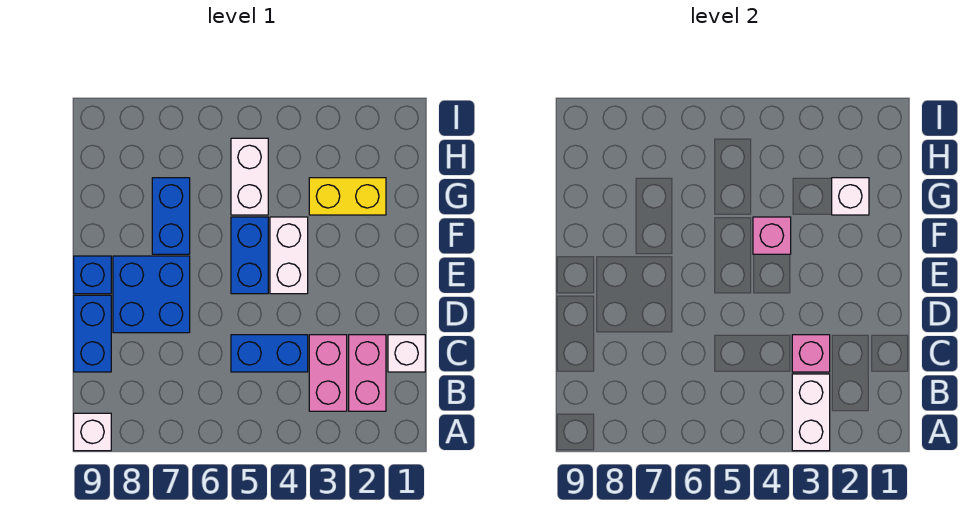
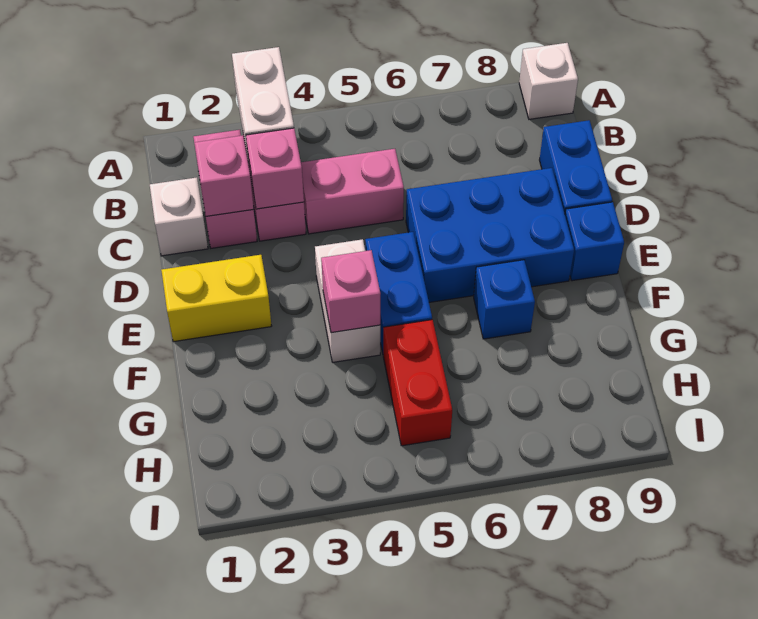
none -> pink brick C2 level 2
blue brick C4:C5 level 1 -> pink brick C4:C5 level 1
blue brick D7:E8 level 1 -> blue brick D6:E8 level 1
blue brick F7:G7 level 1 -> blue brick F7 level 1
yellow brick G2:G3 level 1 -> yellow brick E1:E2 level 1
white brick G2 level 2 -> none
white brick G5:H5 level 1 -> red brick G5:H5 level 1

